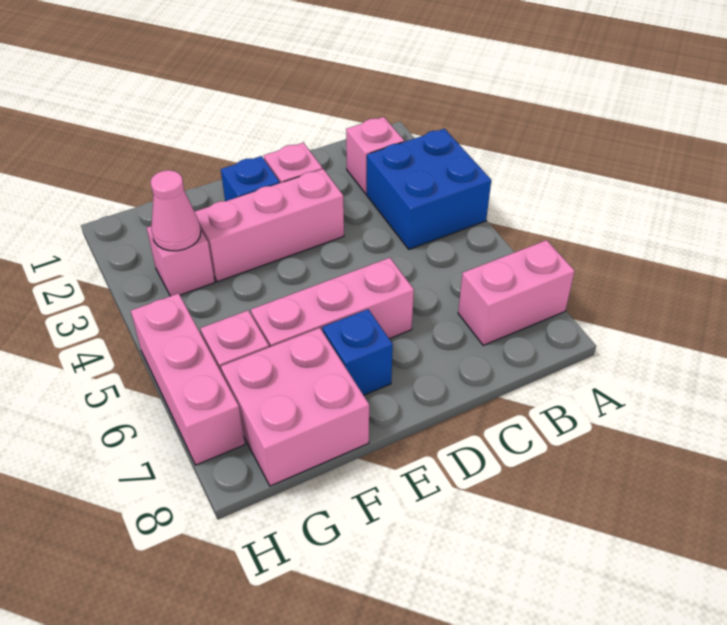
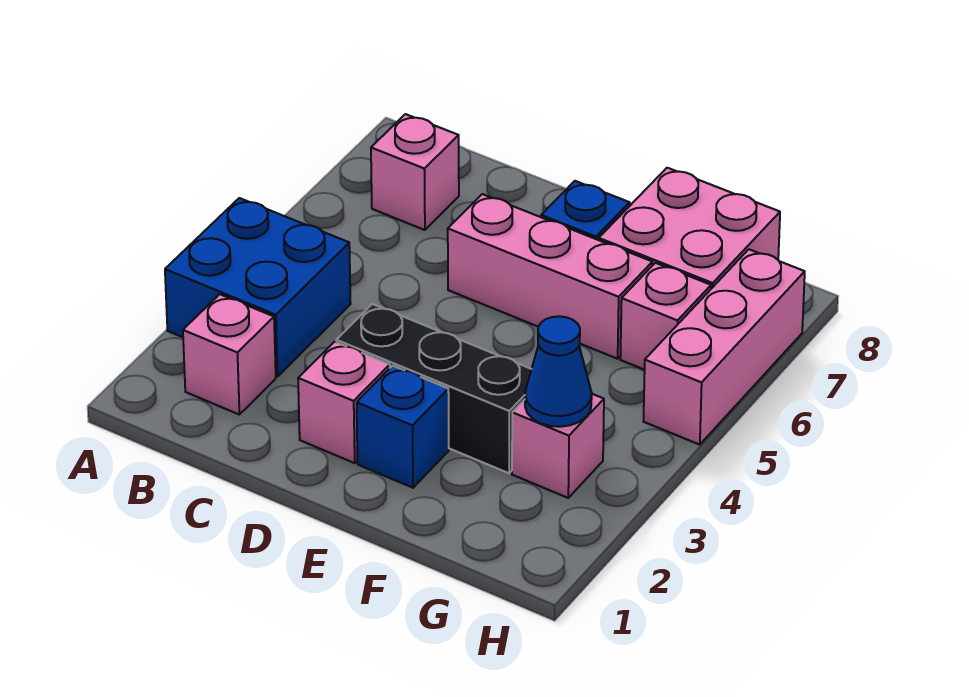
pink brick A7:B7 level 1 -> pink brick B7 level 1
pink brick D3:F3 level 1 -> black brick D3:F3 level 1
pink cone G3 level 2 -> blue cone G3 level 2

